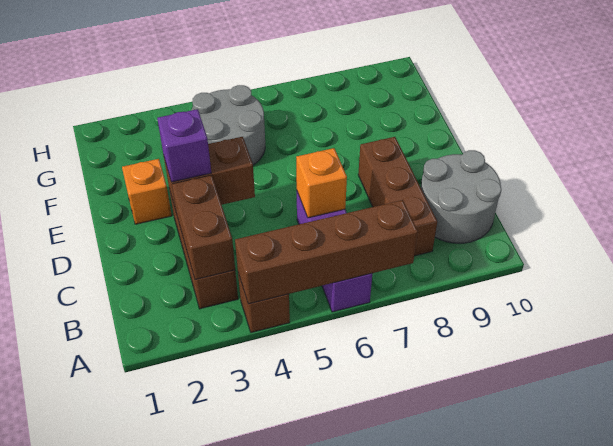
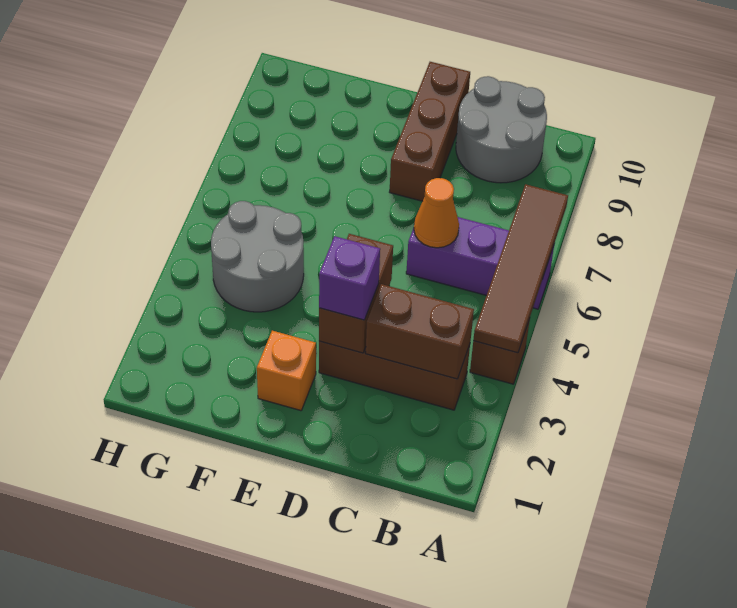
brown brick A4:A7 level 2 -> brown tile A4:A7 level 2
brown brick B8:D8 level 1 -> brown brick D8:D10 level 1
orange brick C6 level 2 -> orange cone C6 level 2

